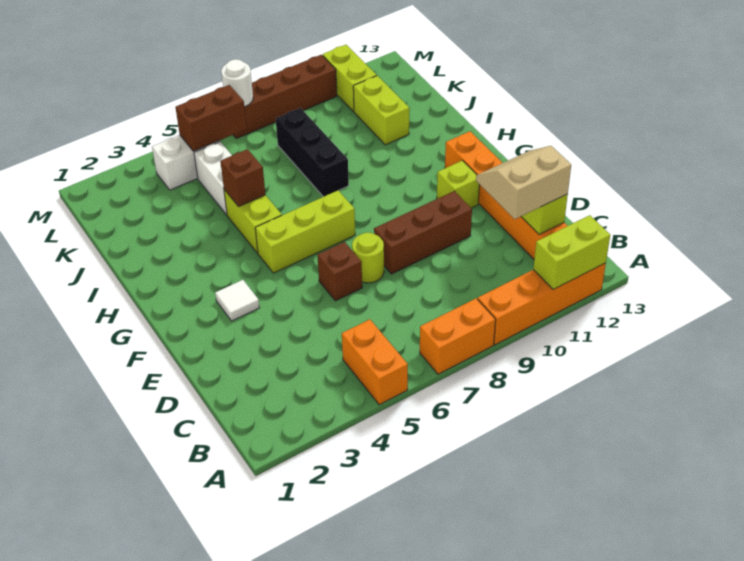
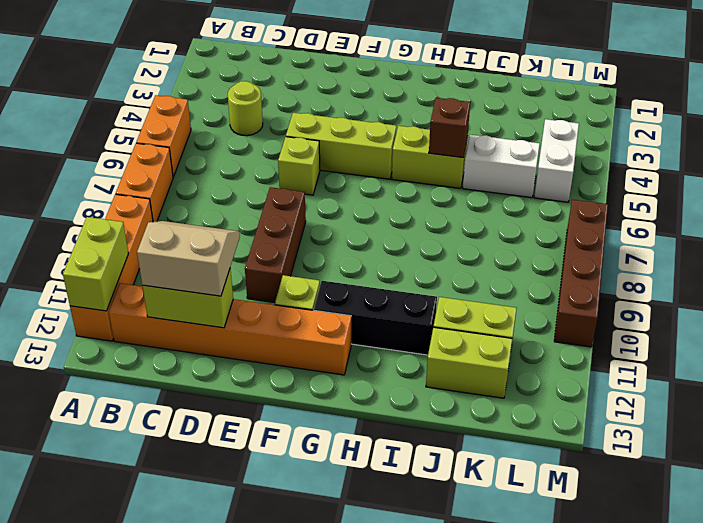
orange brick A5:B5 level 1 -> orange brick A5:A6 level 1
tan slope C11:D12 level 3 top C -> tan slope C11:D12 level 3 top 12
brown brick E6 level 1 -> lime brick E6 level 1
lime round brick E7 level 1 -> lime round brick C4 level 1
white tile F3 level 1 -> none
lime brick G5:G7 level 1 -> lime brick E5:G5 level 1
black brick I8:K8 level 1 -> black brick G11:I11 level 1
brown brick L5:L6 level 2 -> none
lime brick L11:M11 level 1 -> lime brick J12:K12 level 1
white round brick M7 level 2 -> none

